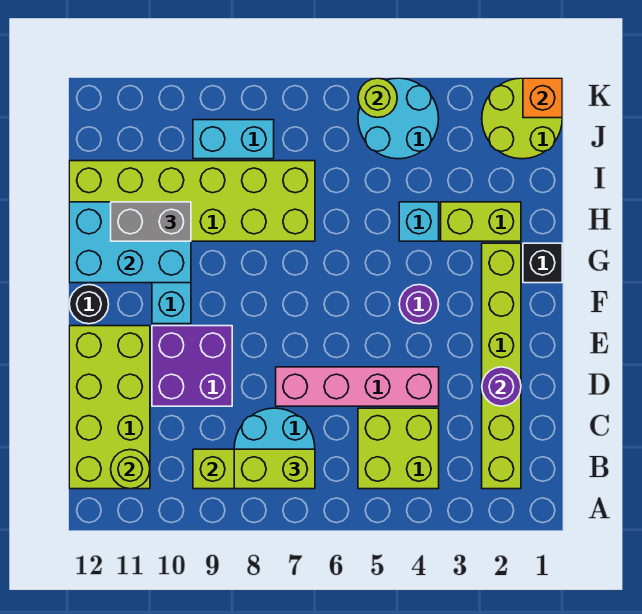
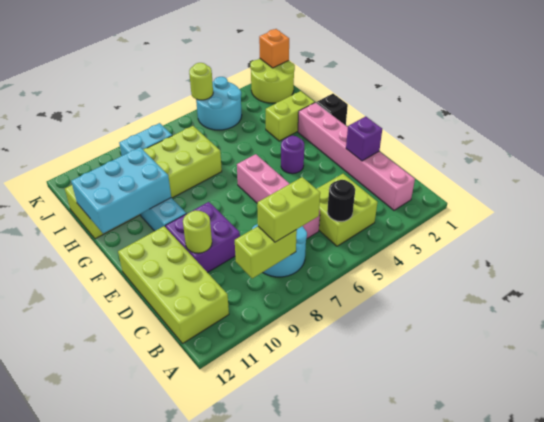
lime brick B2:G2 level 1 -> pink brick B2:G2 level 1
lime round brick B11 level 2 -> lime round brick D10 level 2
purple round brick D2 level 2 -> purple brick D2 level 2
pink brick D4:D7 level 1 -> pink brick C6:F6 level 1
black round brick F12 level 1 -> black round brick B5 level 2
cyan brick H4 level 1 -> none
grey brick H10:H11 level 3 -> none

